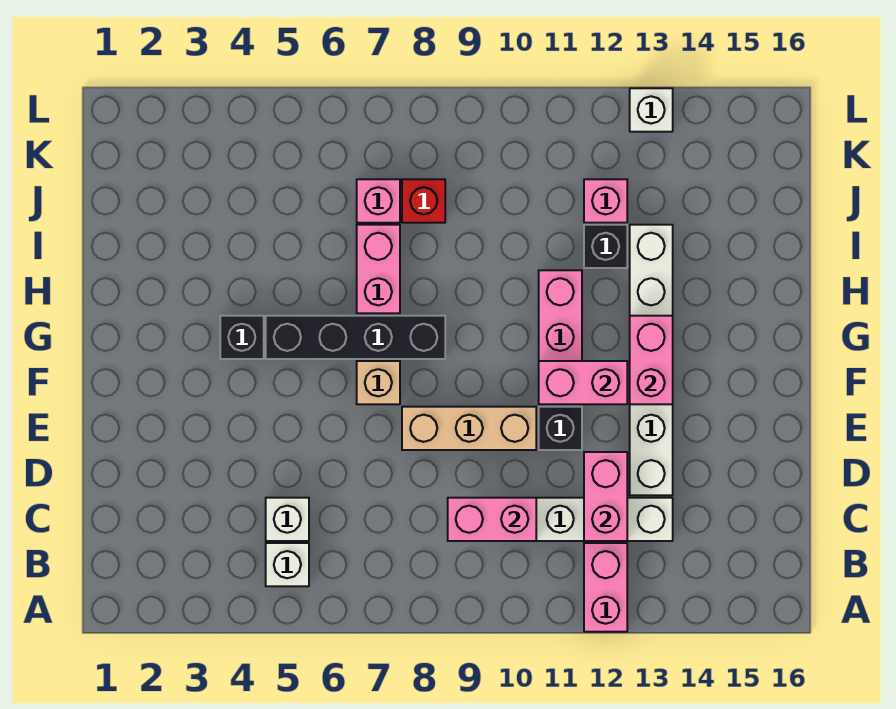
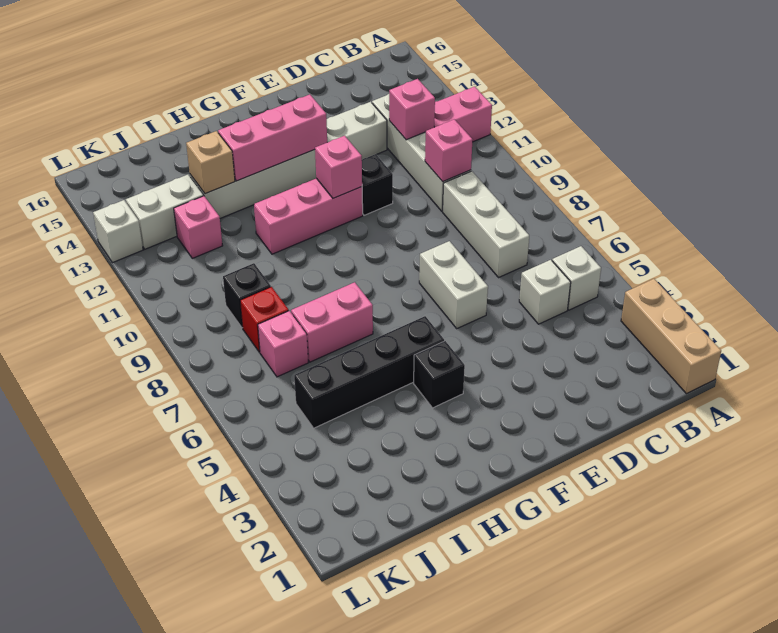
none -> white brick C7:C9 level 1
pink brick C9:C10 level 2 -> pink brick C10 level 2
pink brick C12:D12 level 2 -> pink brick C12 level 2
none -> white brick E6:E7 level 1
tan brick E8:E10 level 1 -> tan brick A1:A3 level 1
tan brick F7 level 1 -> tan brick I13 level 2
pink brick F11:F12 level 2 -> pink brick F11 level 2
pink brick F13:G13 level 2 -> pink brick F13:H13 level 2
black brick G5:G8 level 1 -> black brick G5:J5 level 1
black brick I12 level 1 -> black brick J9 level 1
none -> white brick J13:K13 level 1

